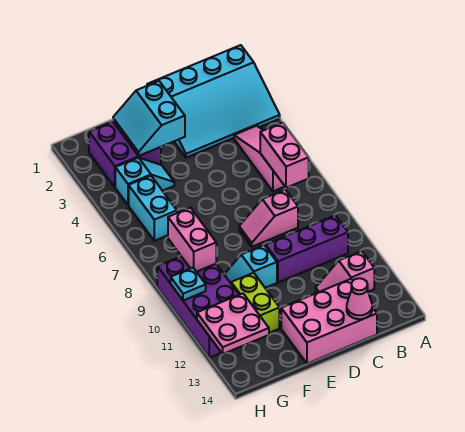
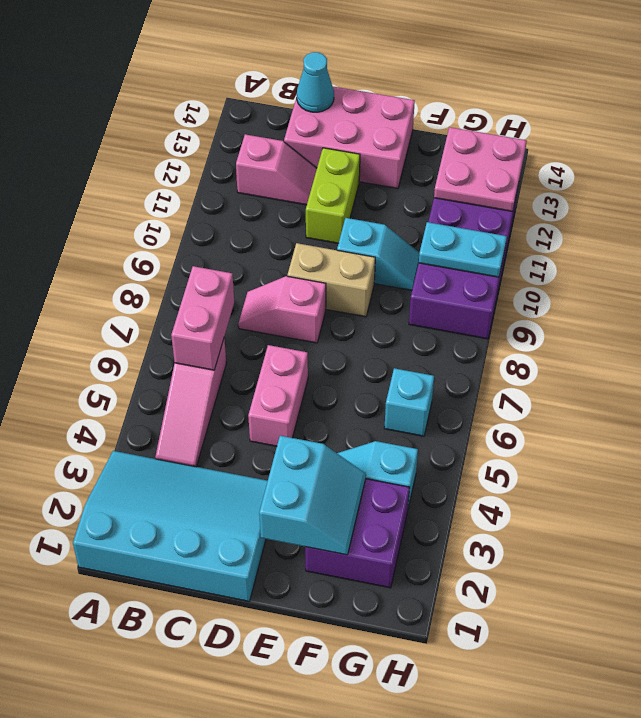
purple brick B10:D10 level 1 -> none
pink slope C8:D8 level 1 top C -> pink slope C8:D8 level 1 top D
pink cone C14 level 2 -> cyan cone C14 level 2
none -> tan brick D9:E9 level 1
lime brick F11:F12 level 1 -> lime brick D11:D12 level 1
cyan brick G5:G6 level 1 -> cyan brick G6 level 1
pink brick G8:G9 level 2 -> pink brick D5:D6 level 1
cyan plate H10 level 2 -> cyan plate G10:H10 level 2

